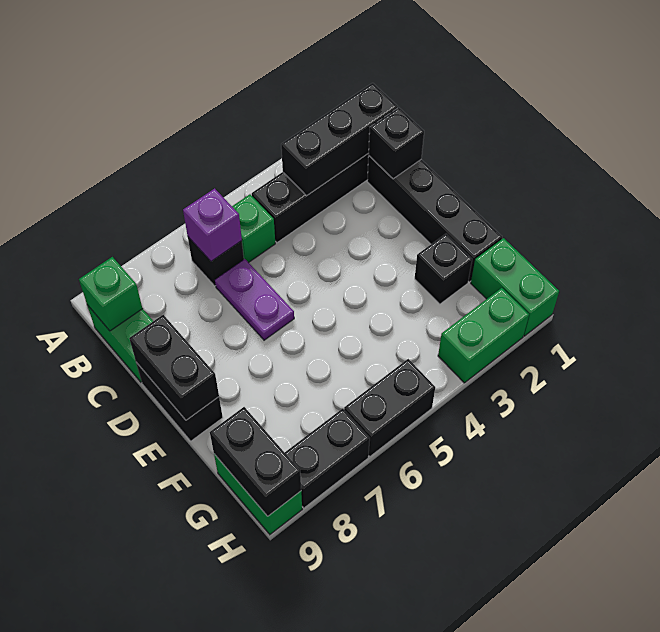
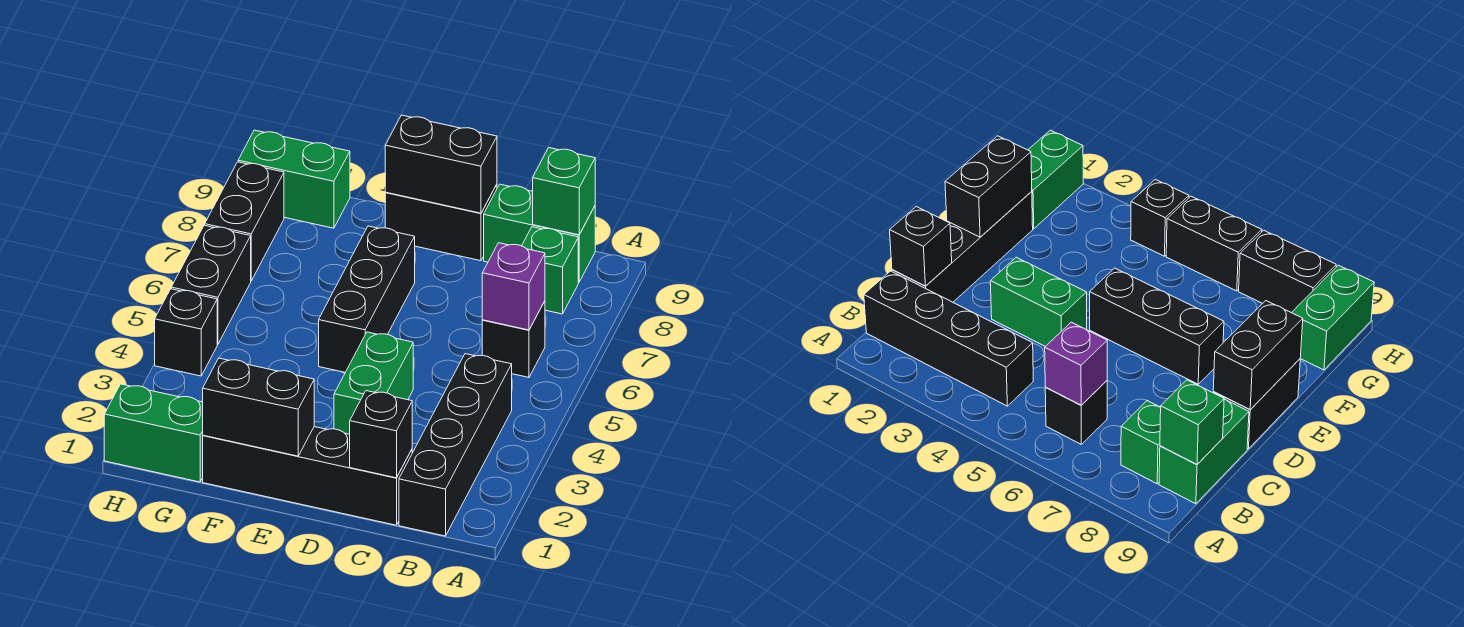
black brick B1:B3 level 2 -> black brick E5:E7 level 1
green brick B5 level 1 -> green brick B8 level 1
purple plate C6:D6 level 1 -> none
black brick F2 level 1 -> black brick H4 level 1
black brick G9:H9 level 2 -> black brick E1:F1 level 2
green brick H2:H3 level 1 -> green brick D3:D4 level 1

